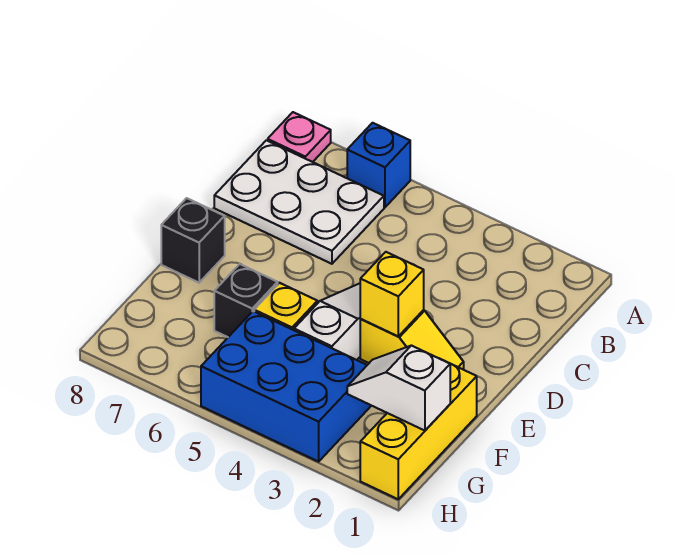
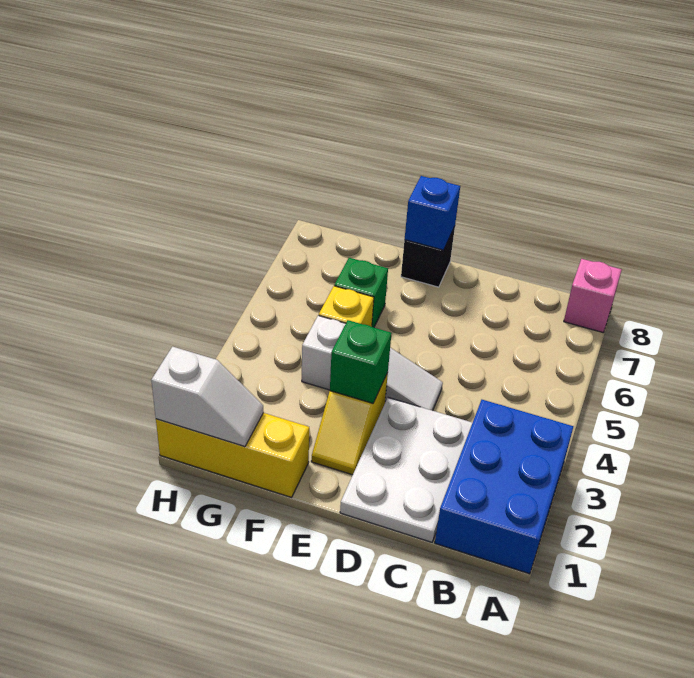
blue brick A6 level 1 -> blue brick E8 level 2
pink plate A8 level 1 -> pink brick A8 level 1
white plate B6:C8 level 1 -> white plate C1:D3 level 1
yellow brick E3 level 2 -> green brick E3 level 2
black brick F6 level 1 -> green brick F6 level 1
white slope G1:G2 level 2 top 1 -> white slope G1:H1 level 2 top H
blue brick G3:H5 level 1 -> blue brick A1:B3 level 1

